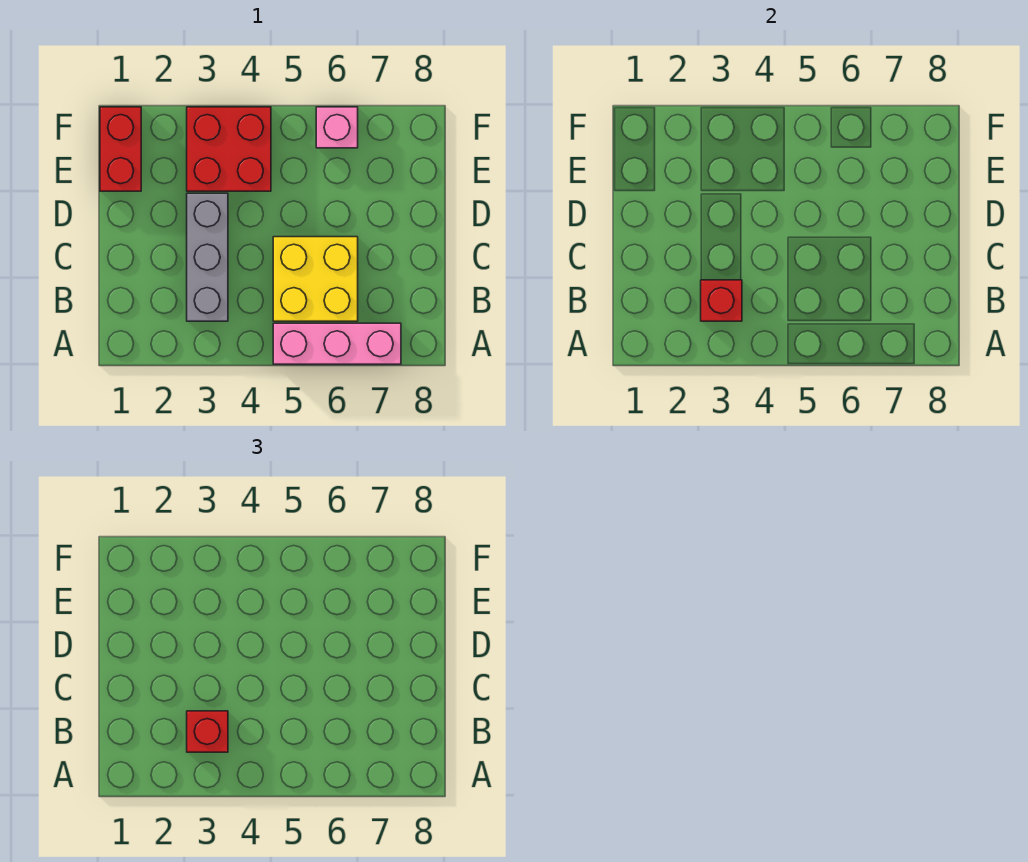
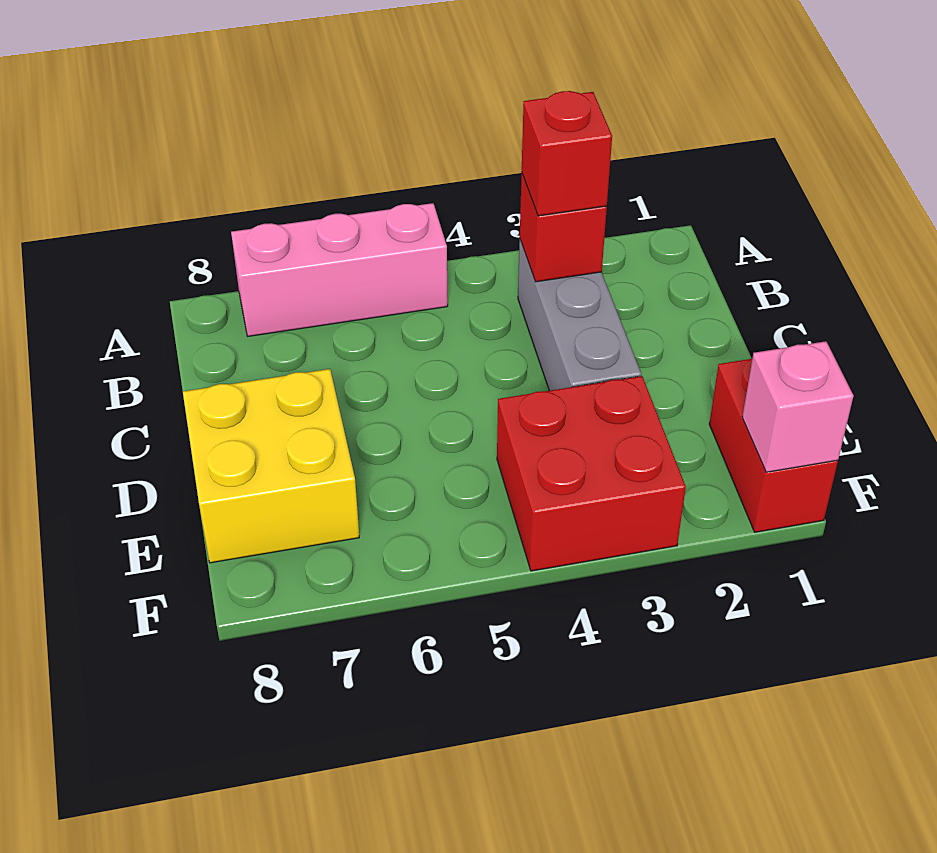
yellow brick B5:C6 level 1 -> yellow brick D7:E8 level 1
pink brick F6 level 1 -> pink brick F1 level 2

